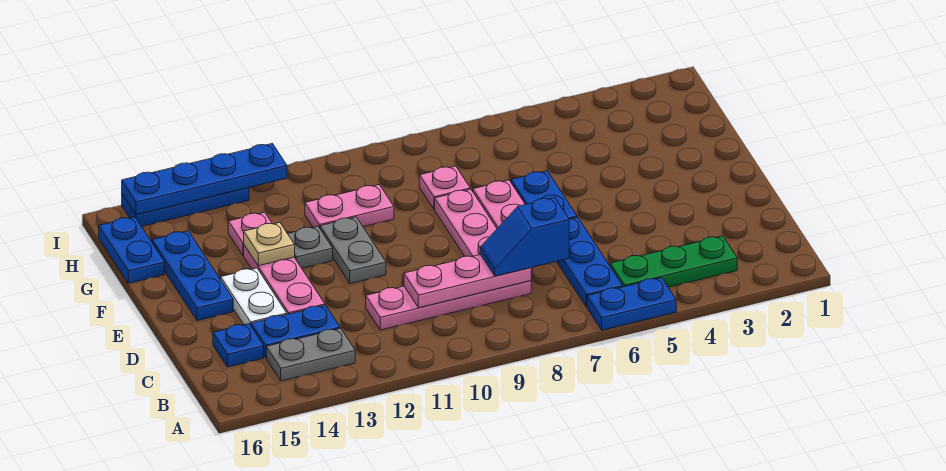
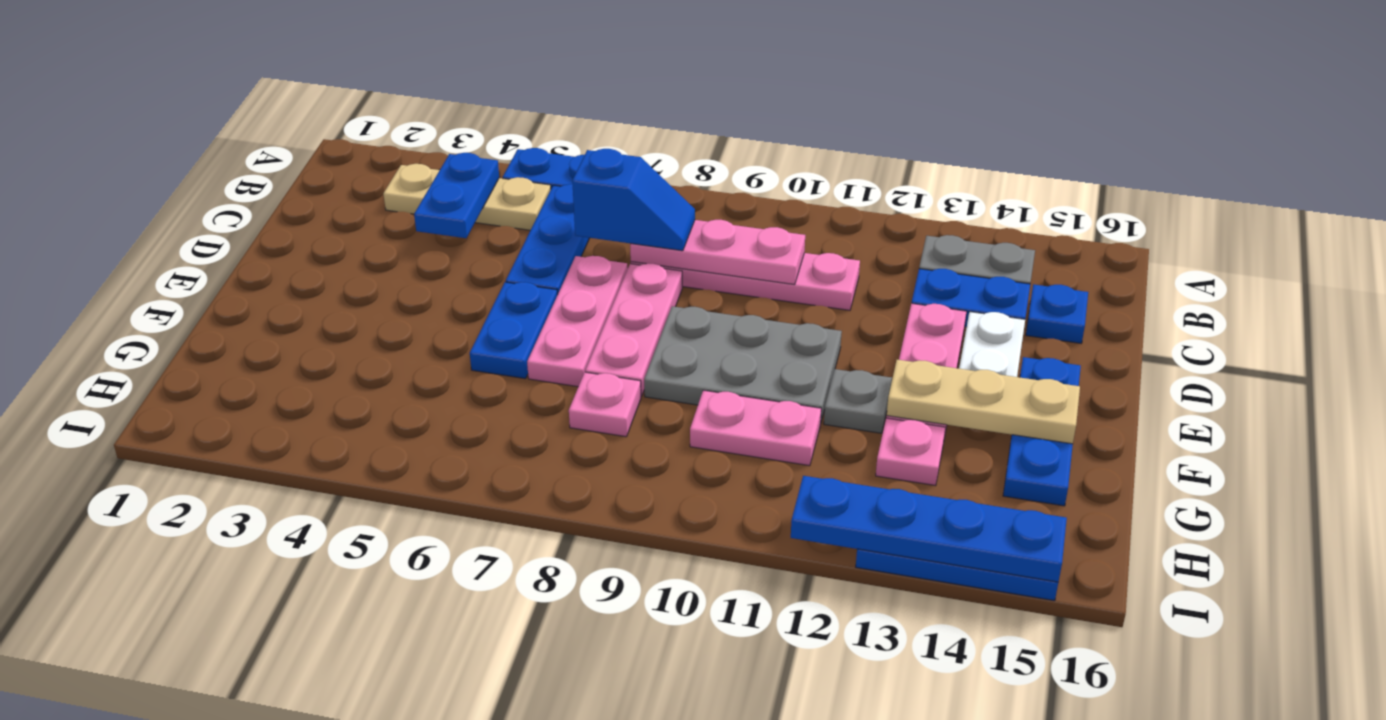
green plate B3:B5 level 1 -> tan plate B3:B5 level 1
grey plate E11:F11 level 1 -> grey plate E9:F11 level 1
tan plate F13 level 2 -> tan plate F13:F15 level 2
blue plate G16:H16 level 1 -> blue plate B4:C4 level 2

